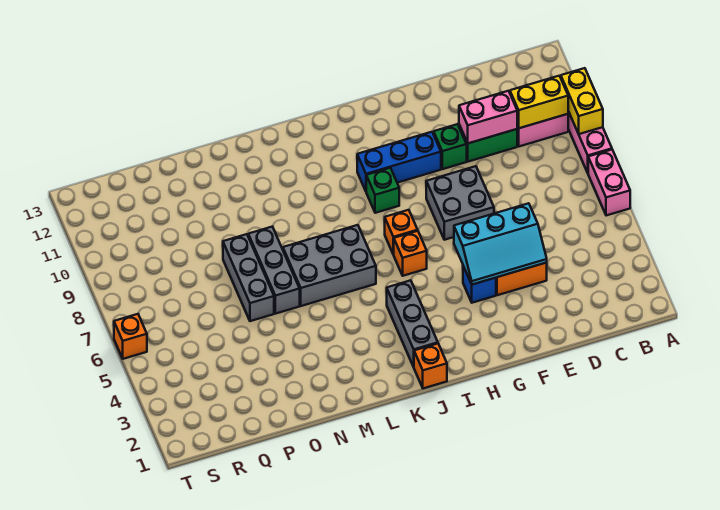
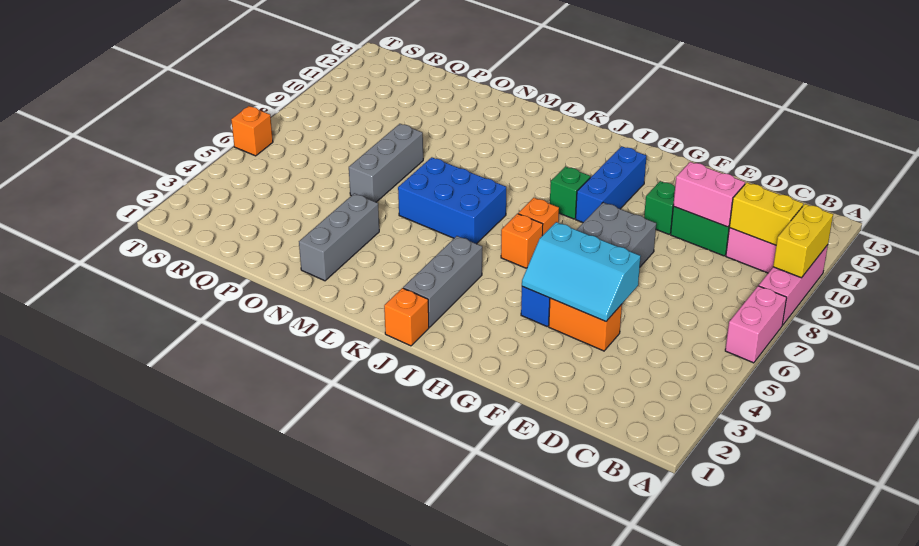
blue brick G10:I10 level 1 -> blue brick H9:H11 level 1
grey brick K6:M7 level 1 -> blue brick K6:M7 level 1
grey brick N6:N8 level 1 -> grey brick N2:N4 level 1

